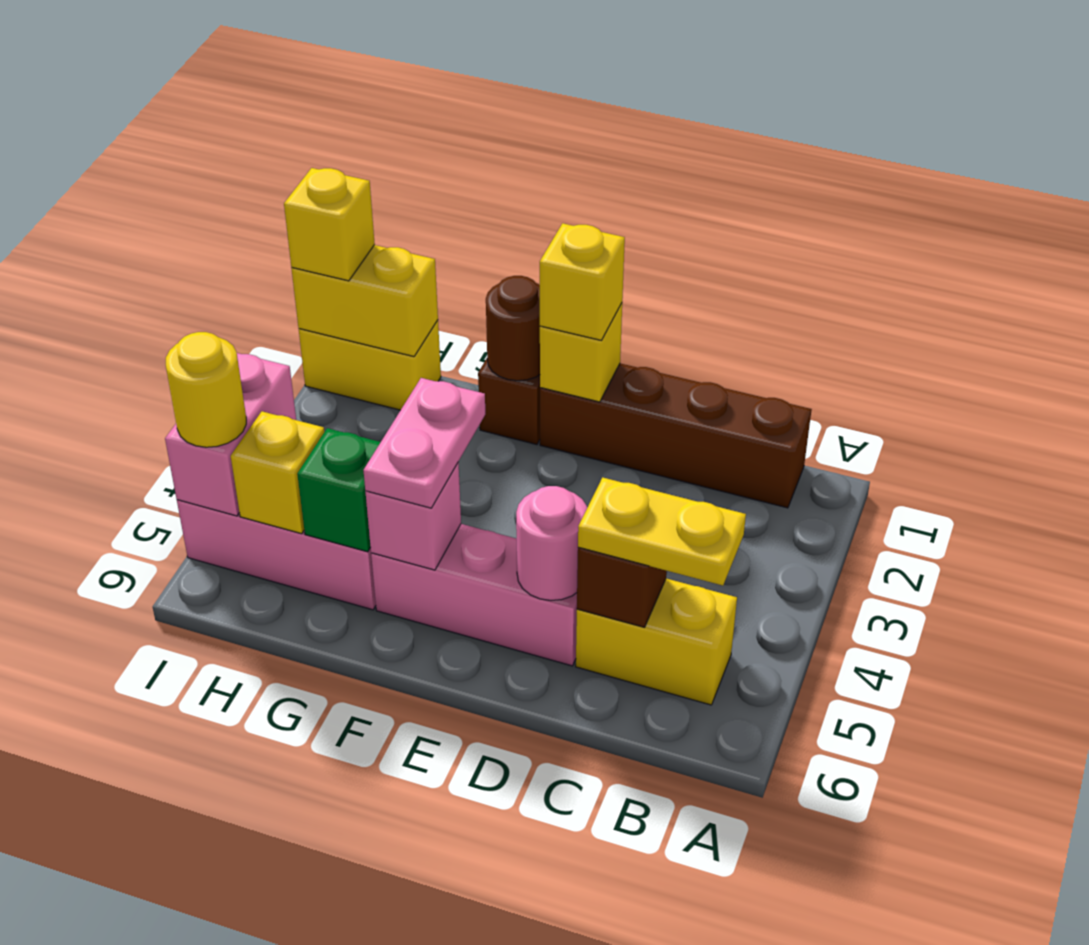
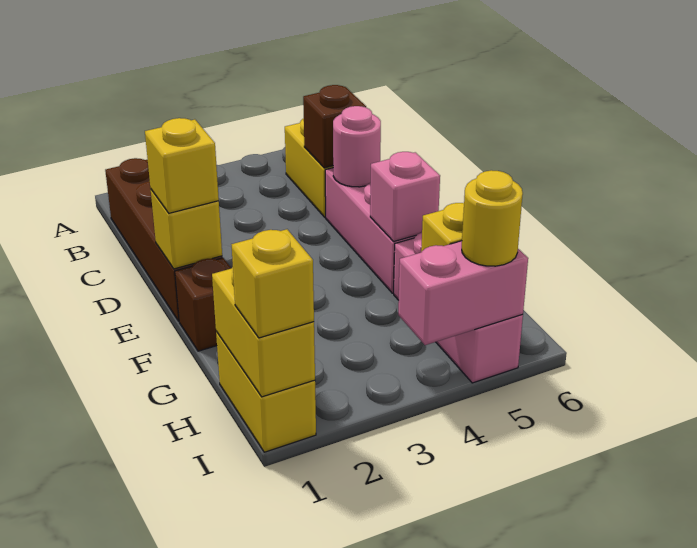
yellow plate B5:C5 level 3 -> none
brown round brick F1 level 2 -> none
pink plate F4:F5 level 3 -> none
green brick G5 level 2 -> none

